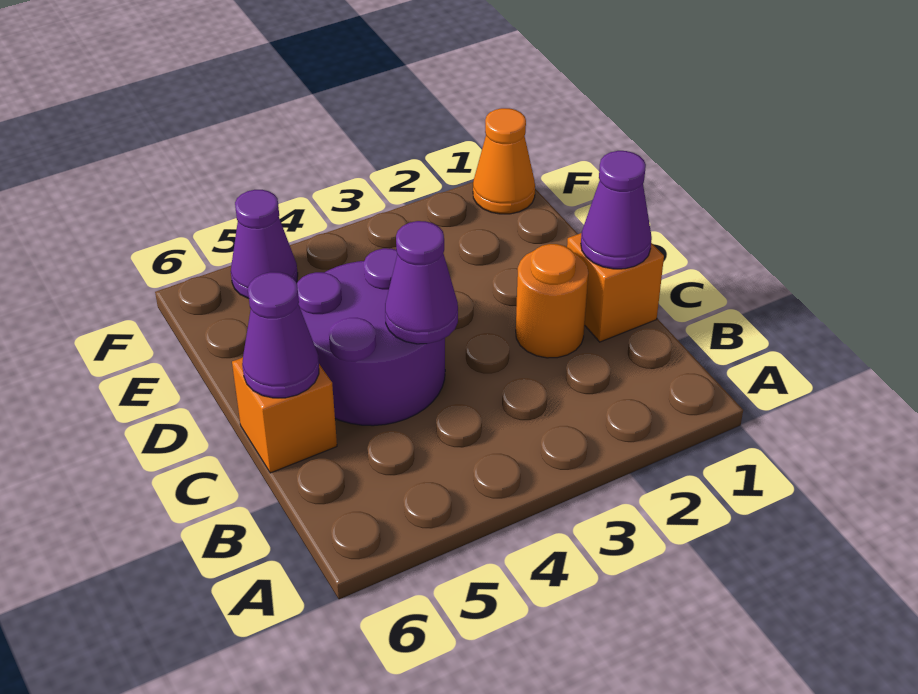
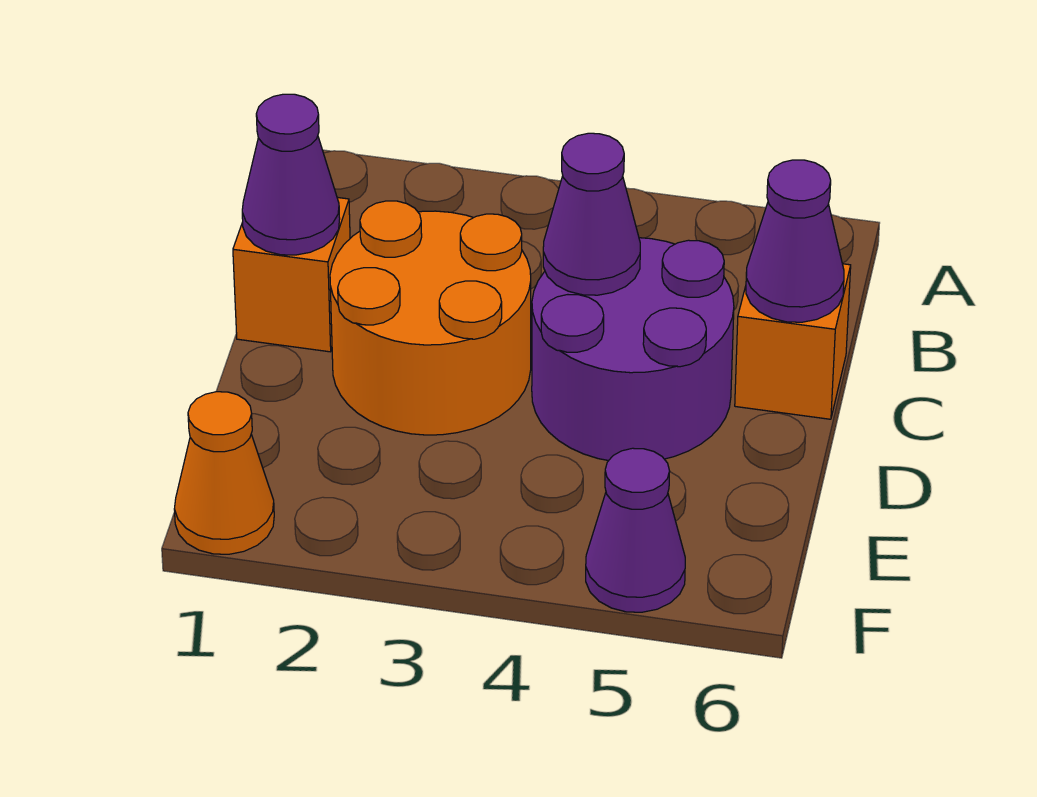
orange round brick C2 level 1 -> orange round brick C2:D3 level 1

